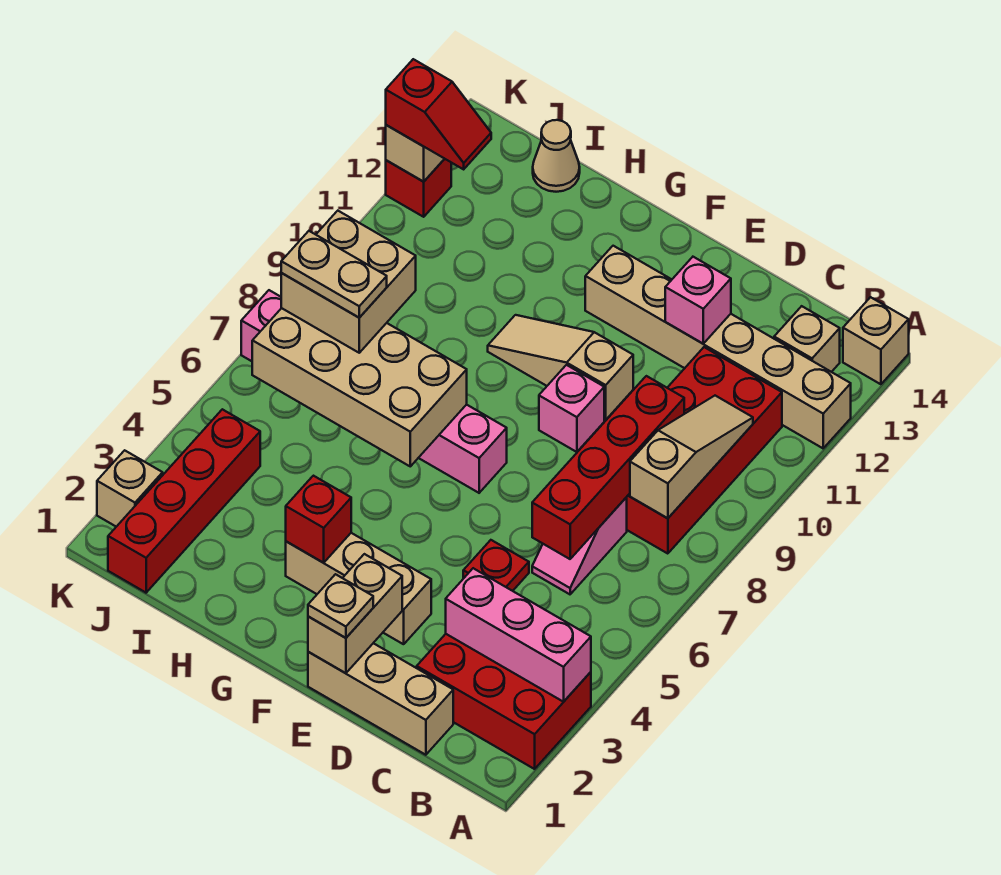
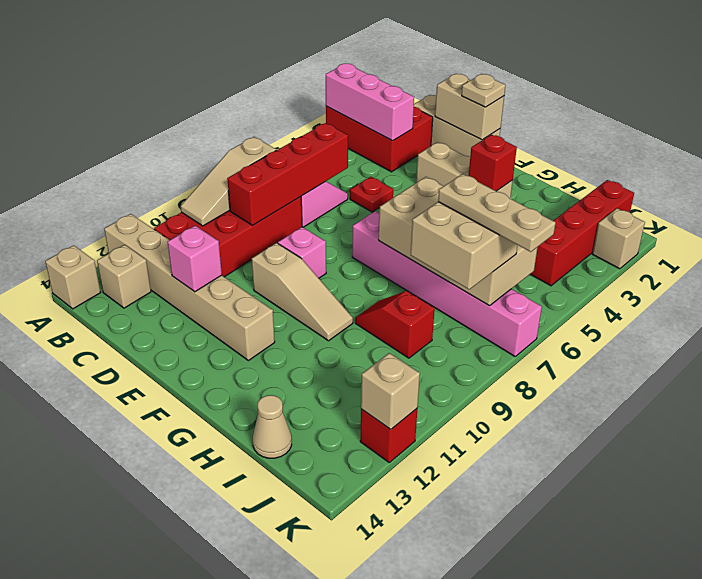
tan brick E1:E2 level 2 -> tan brick D1:E1 level 2
tan plate I7:J7 level 4 -> tan plate I7:K7 level 4
red slope J12:K12 level 3 top K -> red slope H9:I9 level 1 top I

